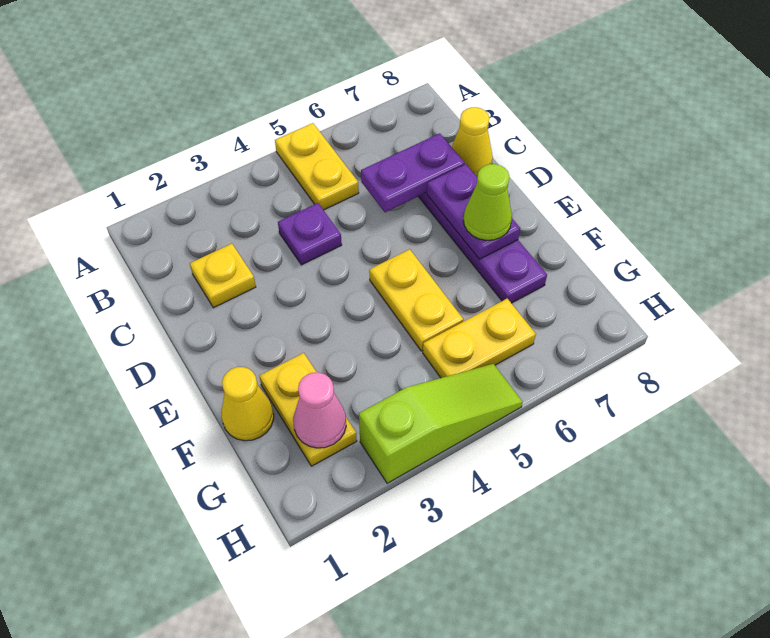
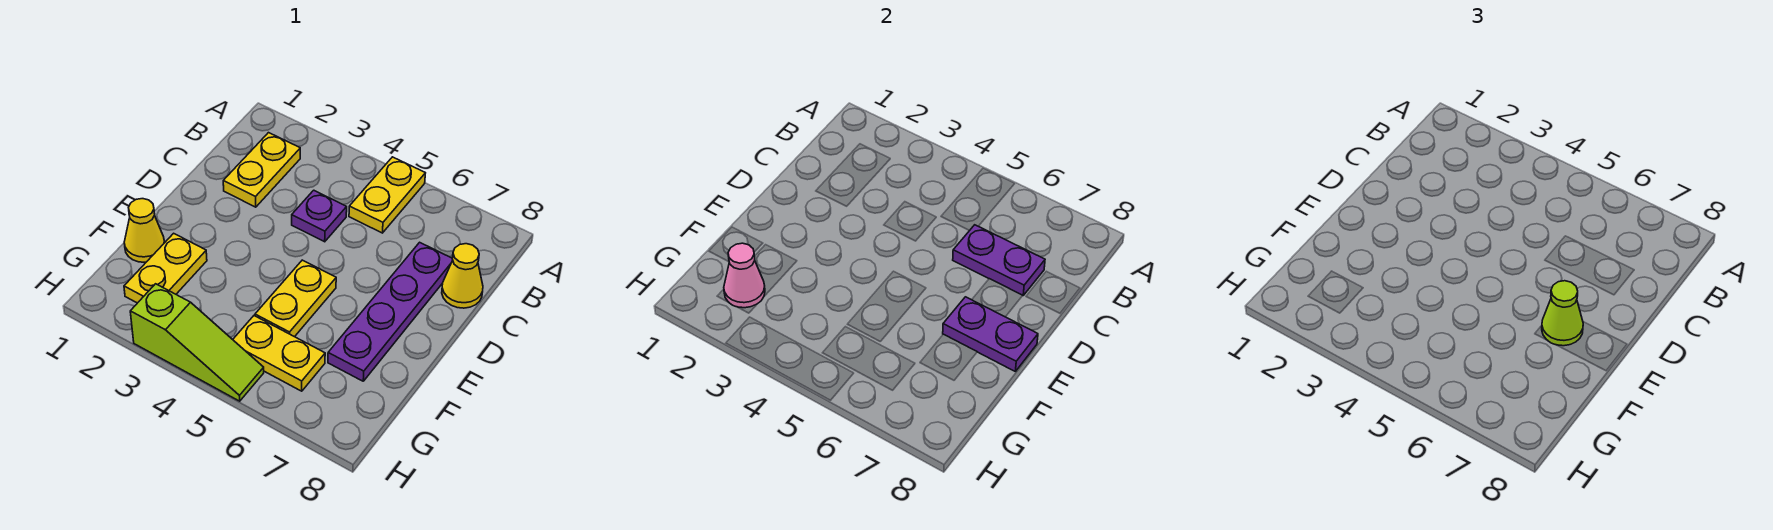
yellow plate C2 level 1 -> yellow plate B2:C2 level 1
purple plate D7:E7 level 2 -> purple plate E7:E8 level 2

